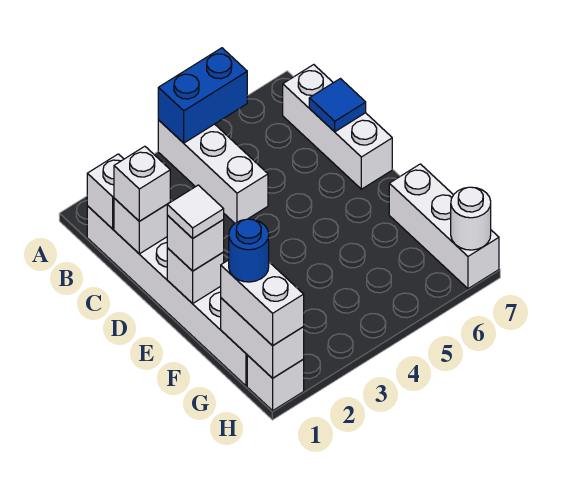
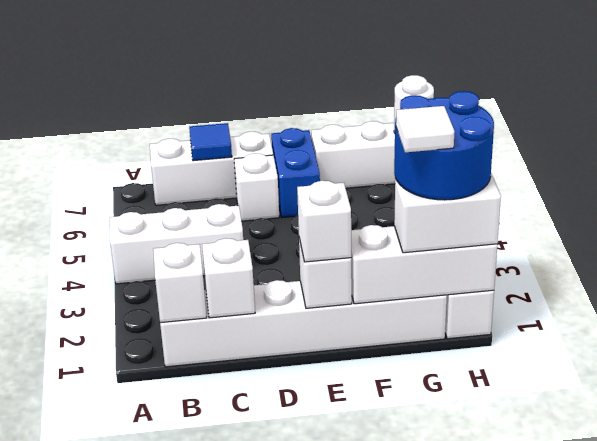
blue brick A4:A5 level 2 -> blue brick E6:E7 level 1
white brick C1 level 3 -> white brick D6 level 1
white tile E1 level 4 -> white tile G1 level 5
white brick G1:H1 level 2 -> white brick F1:H1 level 2
blue round brick G1 level 4 -> blue round brick G1:H2 level 4

